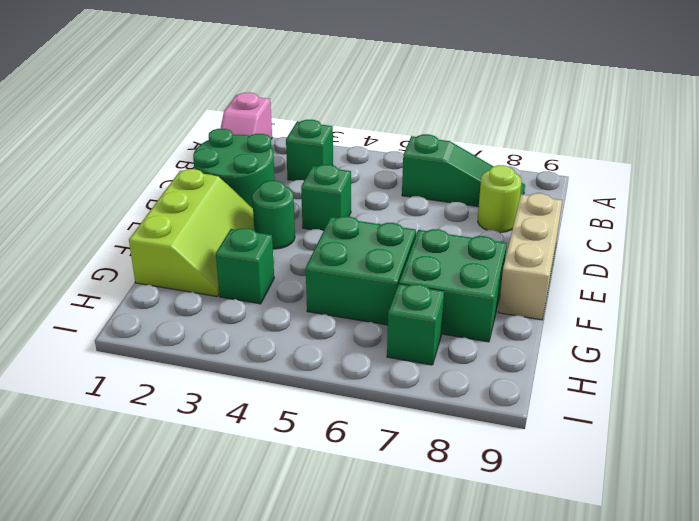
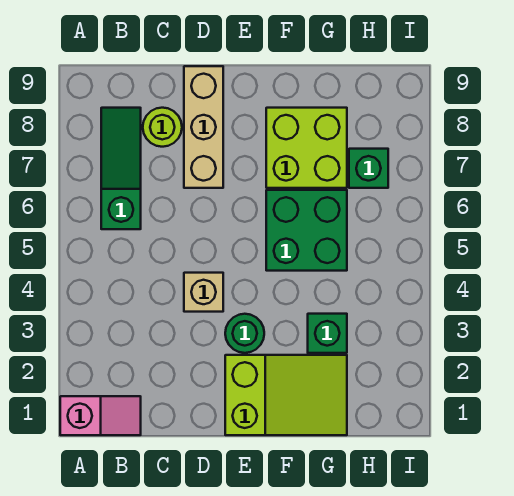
green brick B3 level 1 -> none
green round brick C1:D2 level 1 -> none
green brick D4 level 1 -> tan brick D4 level 1
tan brick D9:F9 level 1 -> tan brick D7:D9 level 1
lime slope E1:G2 level 1 top 1 -> lime slope E1:G2 level 1 top E
green brick F7:G8 level 1 -> lime brick F7:G8 level 1

